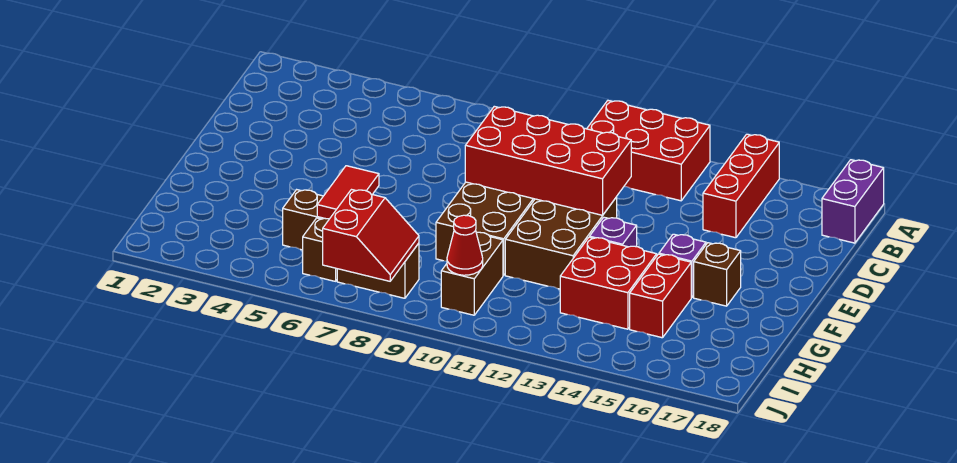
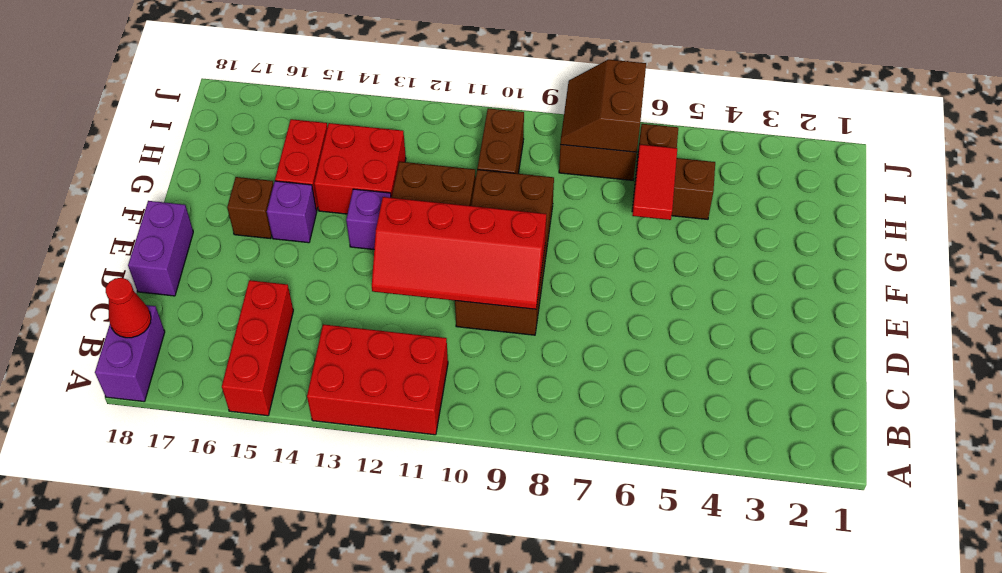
red brick D9:E12 level 2 -> red slope D9:E12 level 2 top E
none -> purple brick D18:E18 level 1
red slope I7:J8 level 2 top 7 -> brown slope I7:J8 level 2 top 7
red cone I10 level 2 -> red cone B18 level 2

